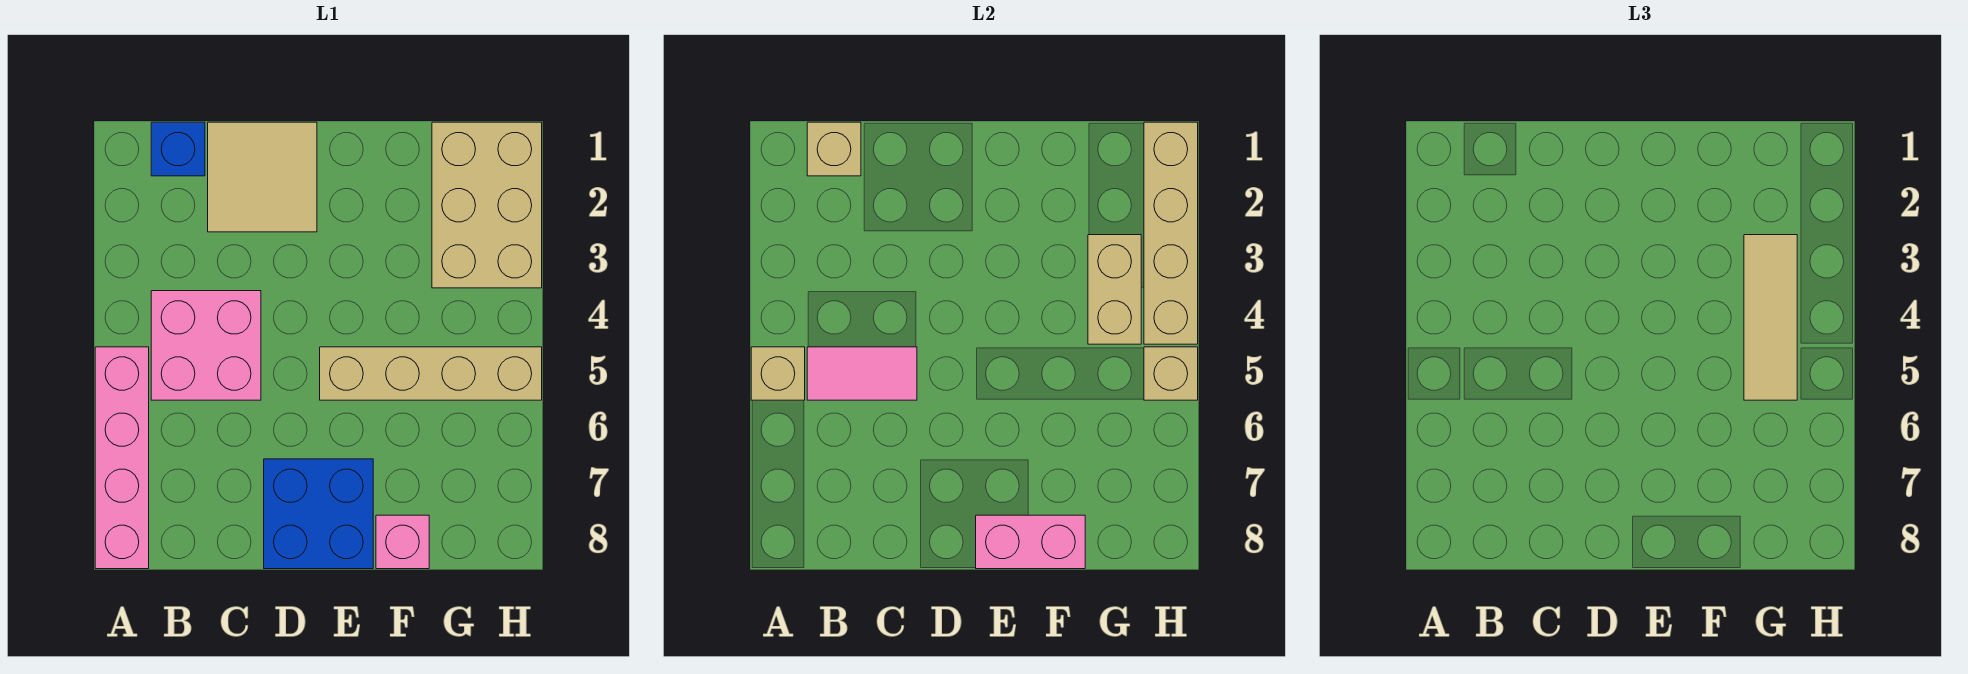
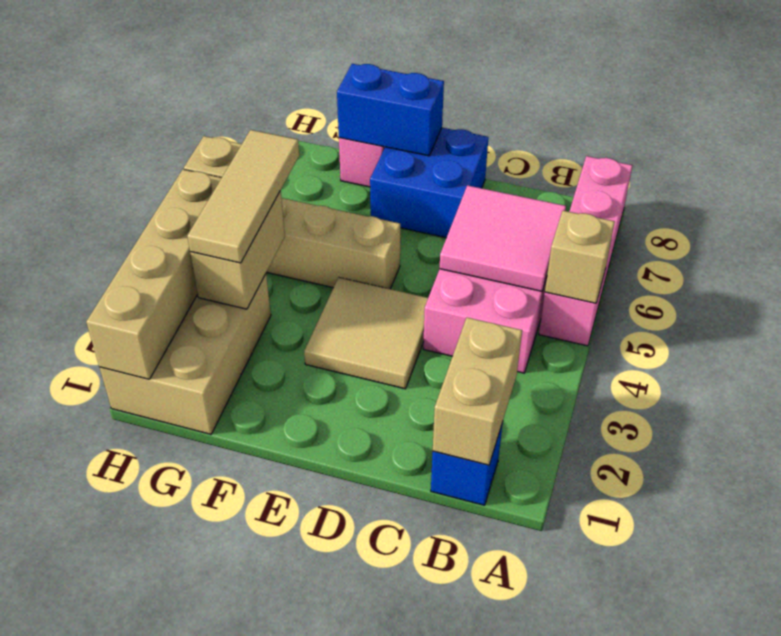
tan brick B1 level 2 -> tan brick B1:B2 level 2
pink tile B5:C5 level 2 -> pink tile B5:C6 level 2
tan tile C1:D2 level 1 -> tan tile D3:E4 level 1
pink brick E8:F8 level 2 -> blue brick E8:F8 level 2

